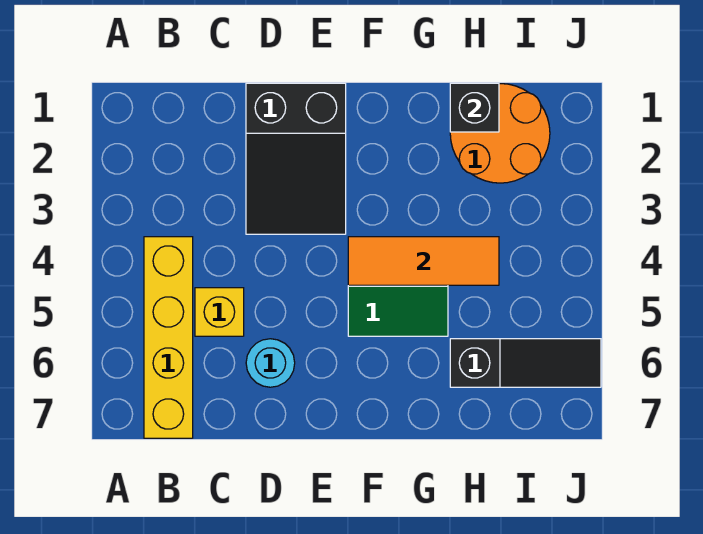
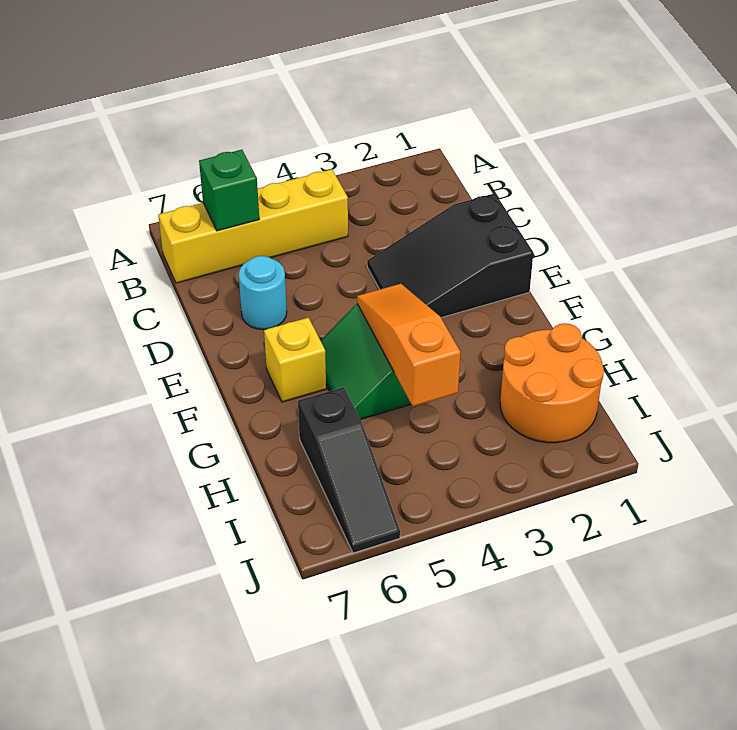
none -> green brick B6 level 2
yellow brick C5 level 1 -> yellow brick F6 level 1
orange tile F4:H4 level 2 -> orange slope F4:H4 level 2 top H
black brick H1 level 2 -> none

